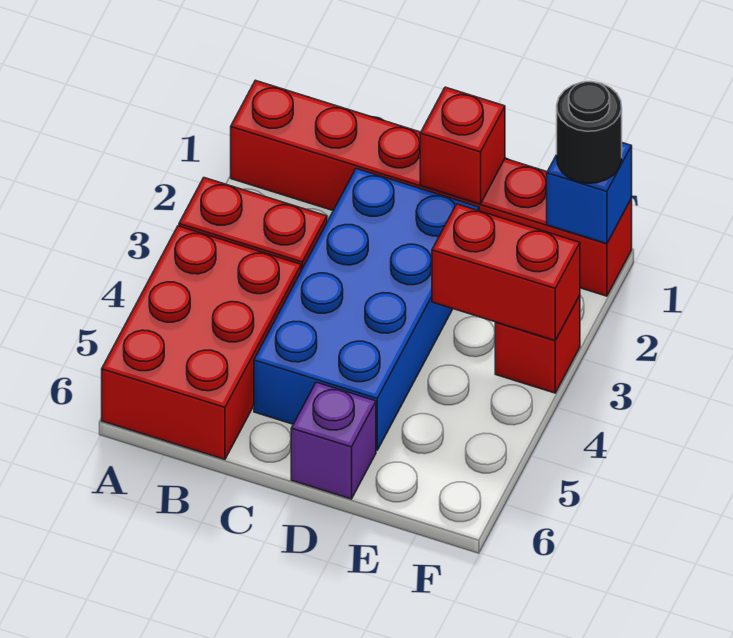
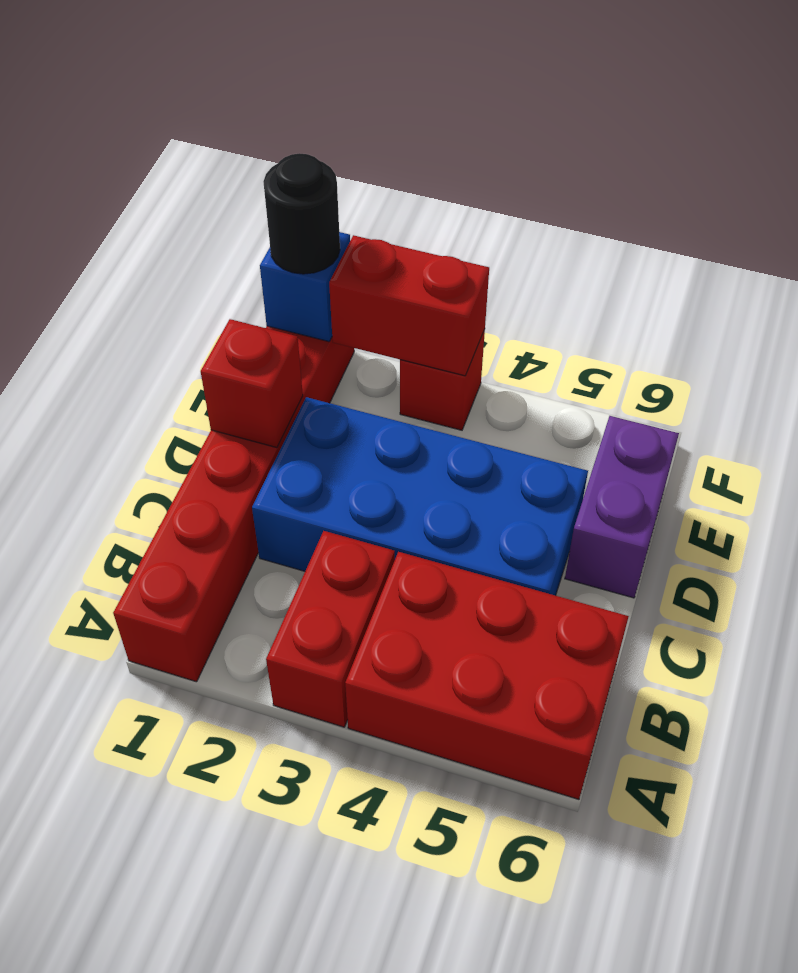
purple brick D6 level 1 -> purple brick D6:E6 level 1
red brick E3:F3 level 2 -> red brick F2:F3 level 2

